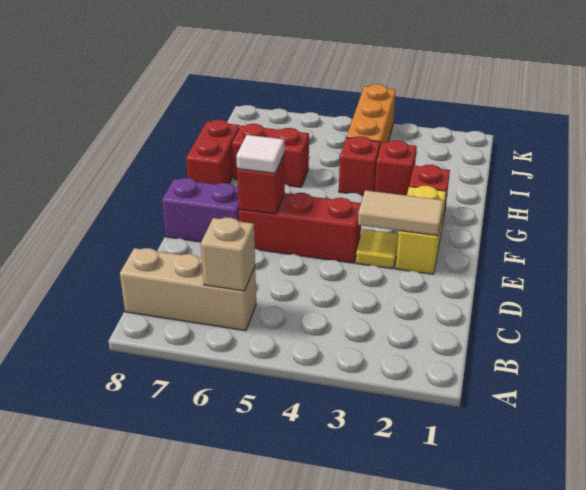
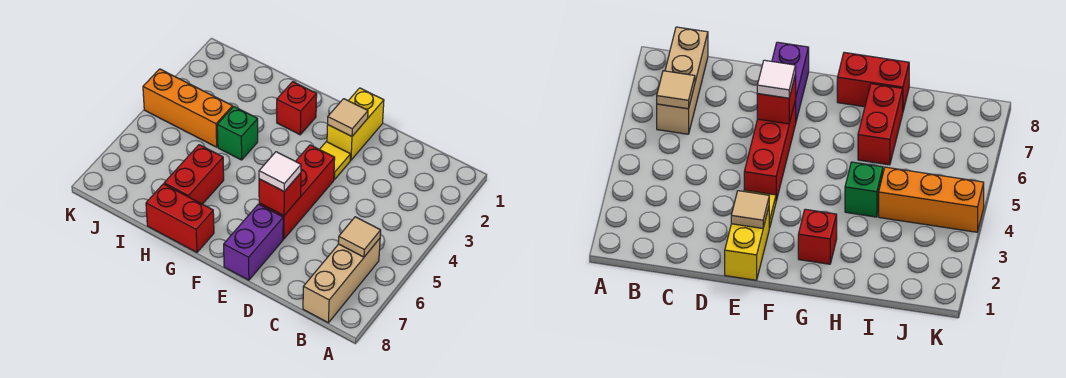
tan brick B6 level 2 -> tan tile B6 level 2
yellow brick E2:F2 level 1 -> yellow brick E1:E2 level 1
tan tile E2:E3 level 2 -> tan tile E2 level 2
red brick H3 level 1 -> none
red brick H4 level 1 -> green brick H4 level 1

